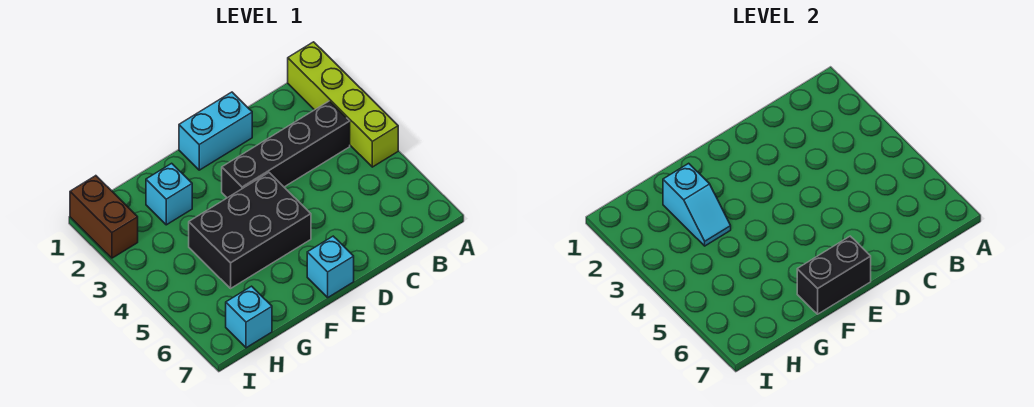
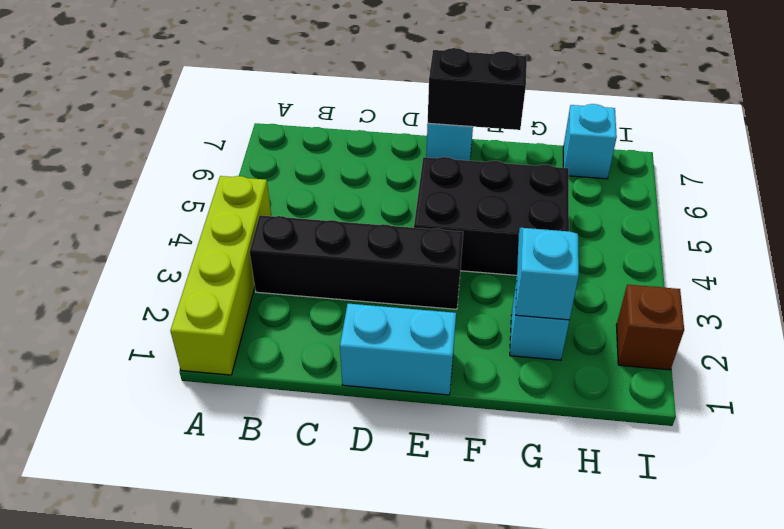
brown brick I1:I2 level 1 -> brown brick I2 level 1

